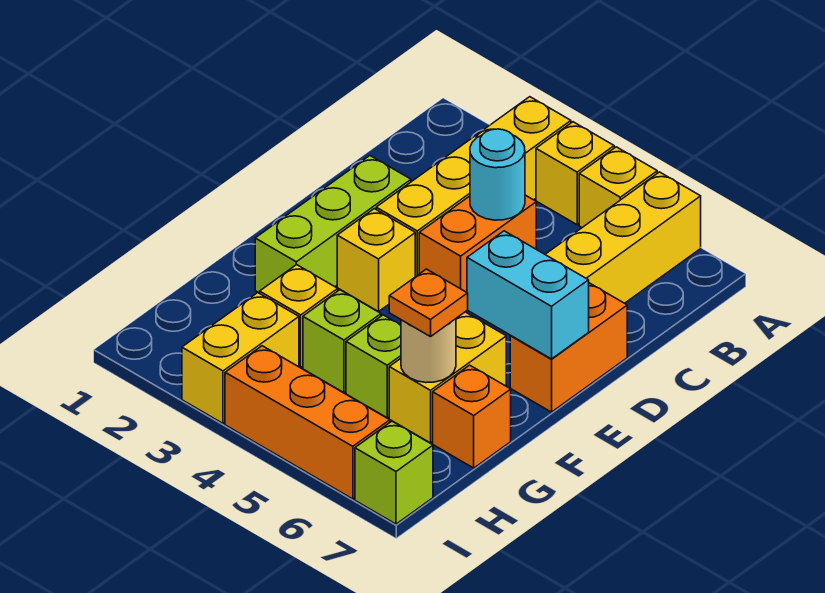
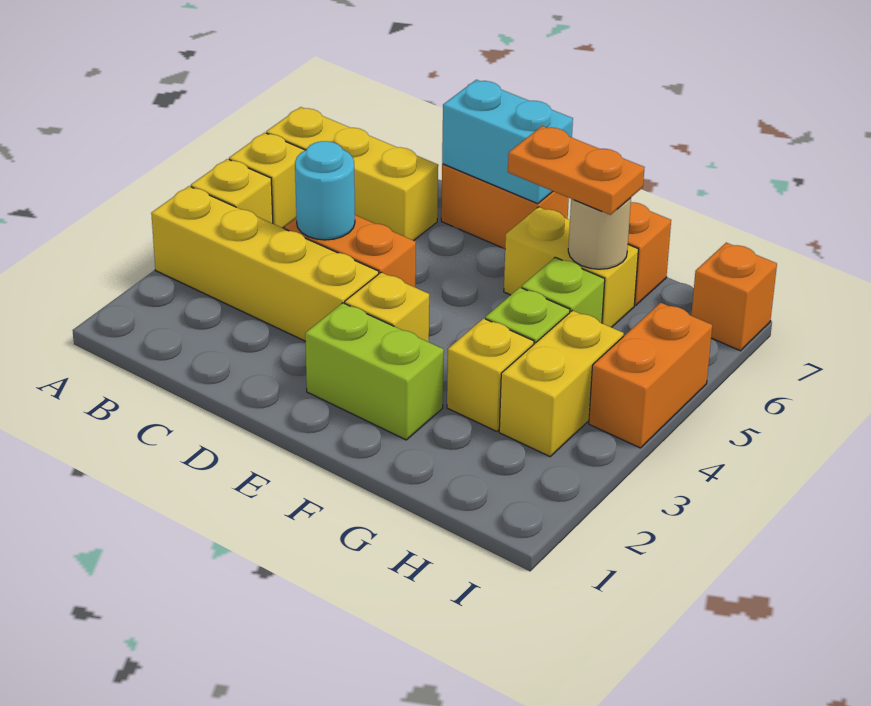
lime brick D2:F2 level 1 -> lime brick E2:F2 level 1
cyan brick E6:E7 level 2 -> cyan brick D7:E7 level 2
orange plate G6 level 3 -> orange plate F6:G6 level 3
yellow brick H3:I3 level 1 -> yellow brick H3:H4 level 1
orange brick I4:I6 level 1 -> orange brick I4:I5 level 1
lime brick I7 level 1 -> orange brick I7 level 1

